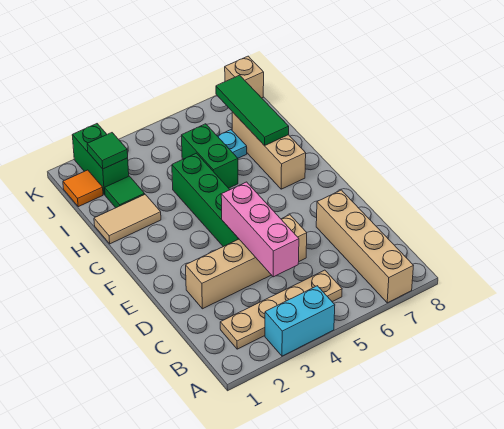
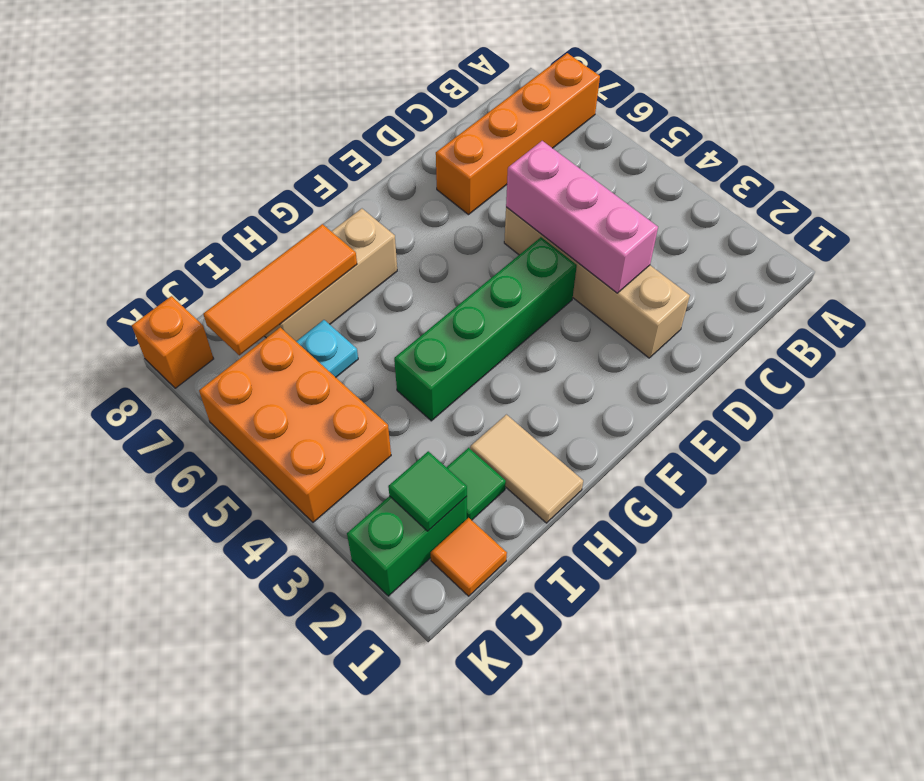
cyan brick A3:A4 level 1 -> none
tan brick A7:D7 level 1 -> orange brick A7:D7 level 1
tan plate B2:B5 level 1 -> none
pink brick C4:E4 level 2 -> pink brick D3:D5 level 2
green brick H5:I5 level 1 -> none
green tile H7:J7 level 2 -> orange tile H7:J7 level 2
none -> orange brick J4:K6 level 1
tan brick K8 level 1 -> orange brick K8 level 1

